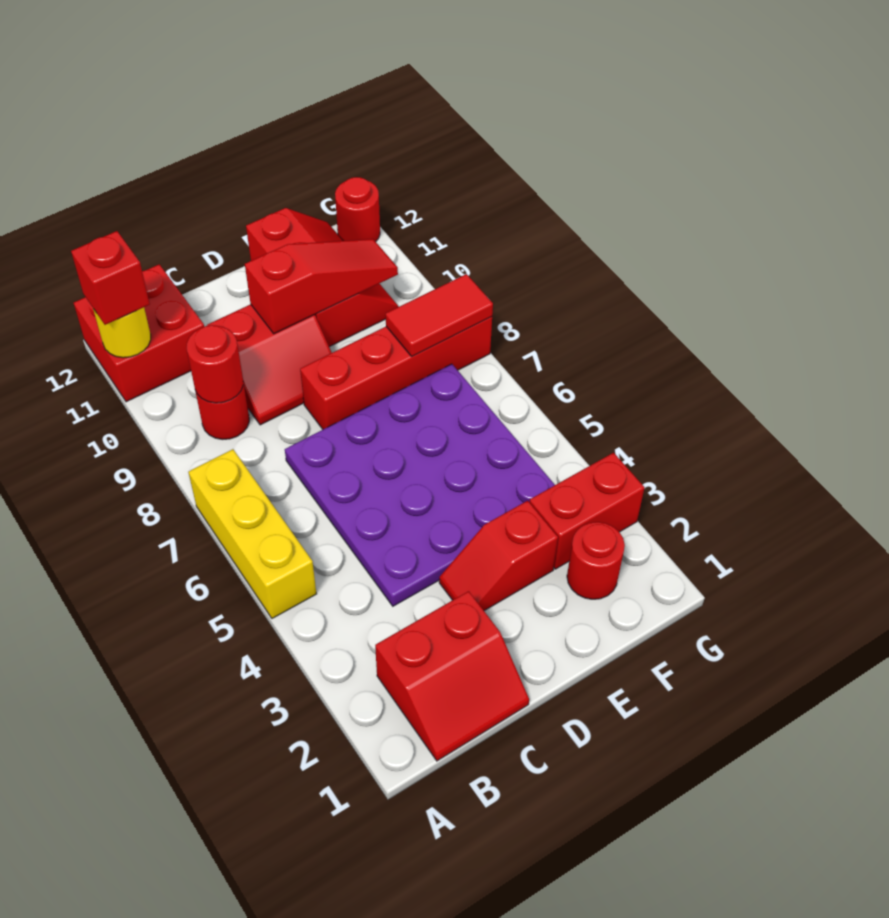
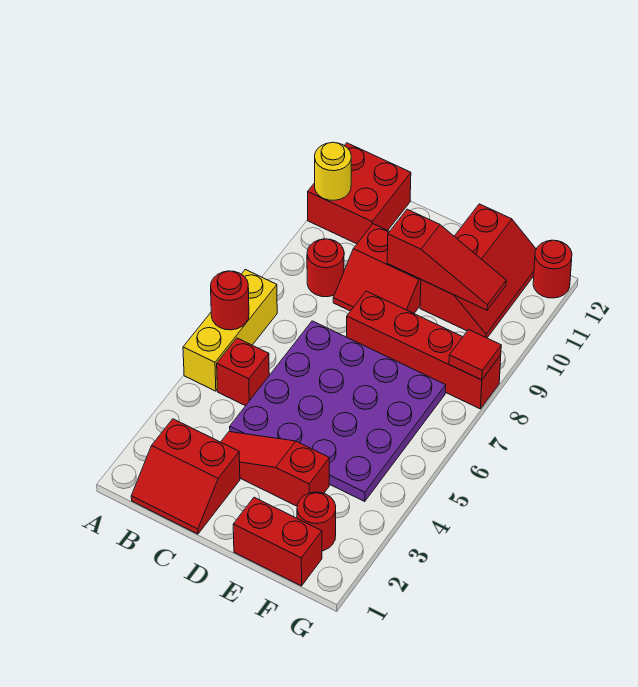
red brick A11 level 3 -> red brick B5 level 1
red round brick B9 level 2 -> red round brick A6 level 2
red slope D3:E3 level 1 top E -> red slope C3:E3 level 1 top E
red brick F3:G3 level 1 -> red brick E1:F1 level 1
red tile F8:G8 level 2 -> red tile G8 level 2

